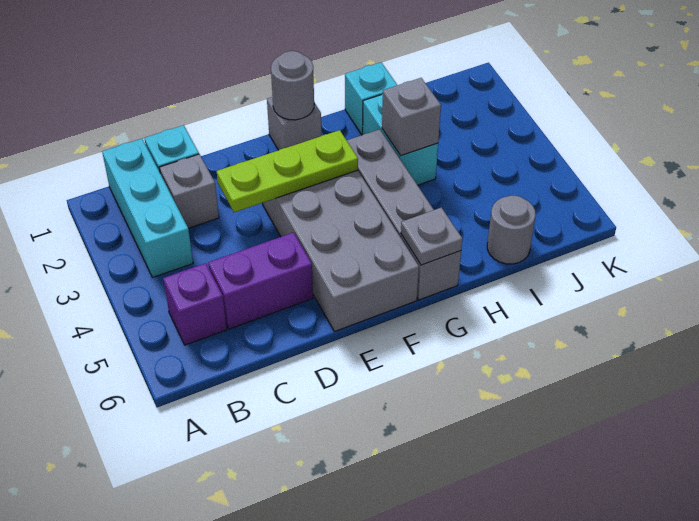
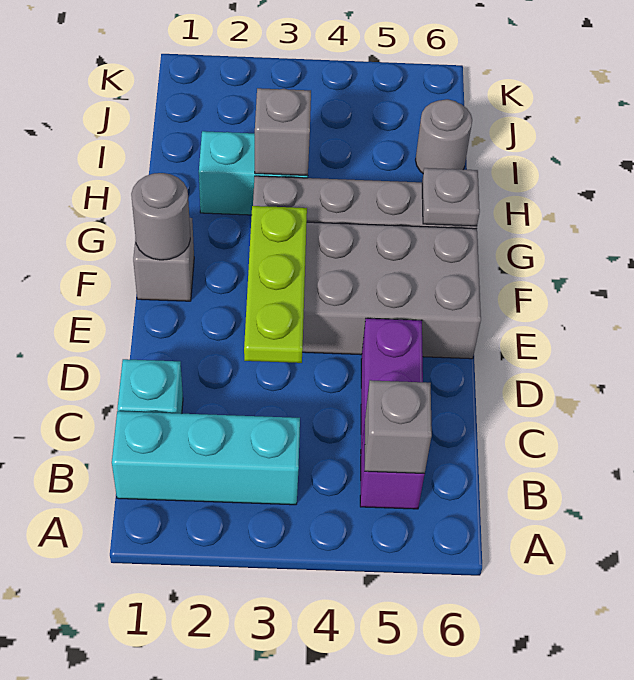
grey brick C2 level 1 -> grey brick B5 level 2
cyan brick H1 level 1 -> none

